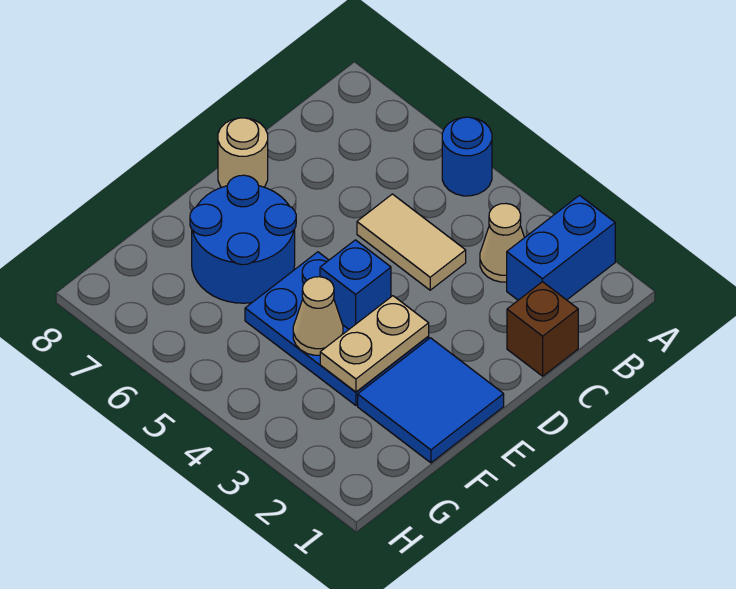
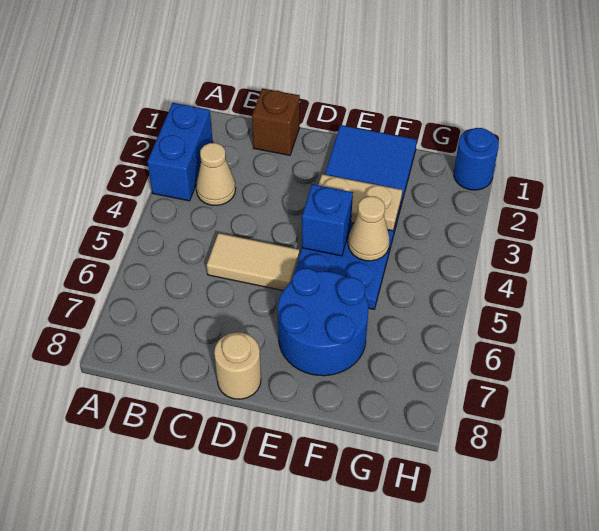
blue brick A2:B2 level 1 -> blue brick A2:A3 level 1
blue round brick A5 level 1 -> blue round brick H1 level 1
tan tile C4:C5 level 1 -> tan tile C5:D5 level 1

